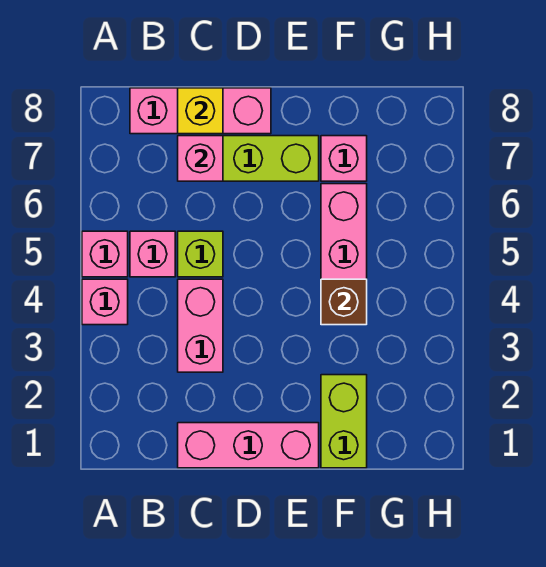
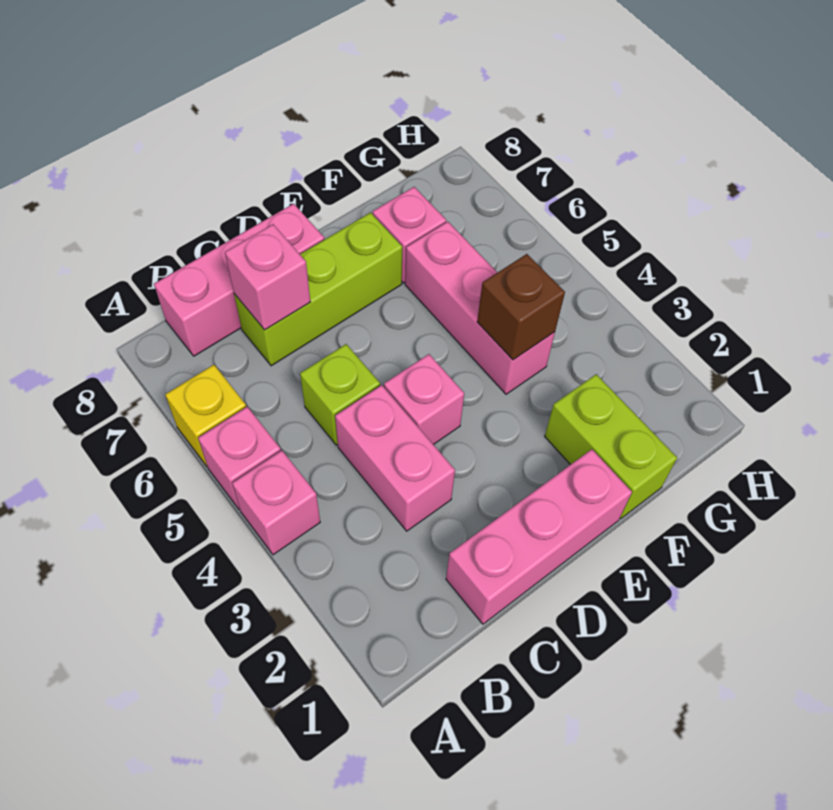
pink brick B5 level 1 -> pink brick D4 level 1
yellow brick C8 level 2 -> yellow brick A6 level 1

